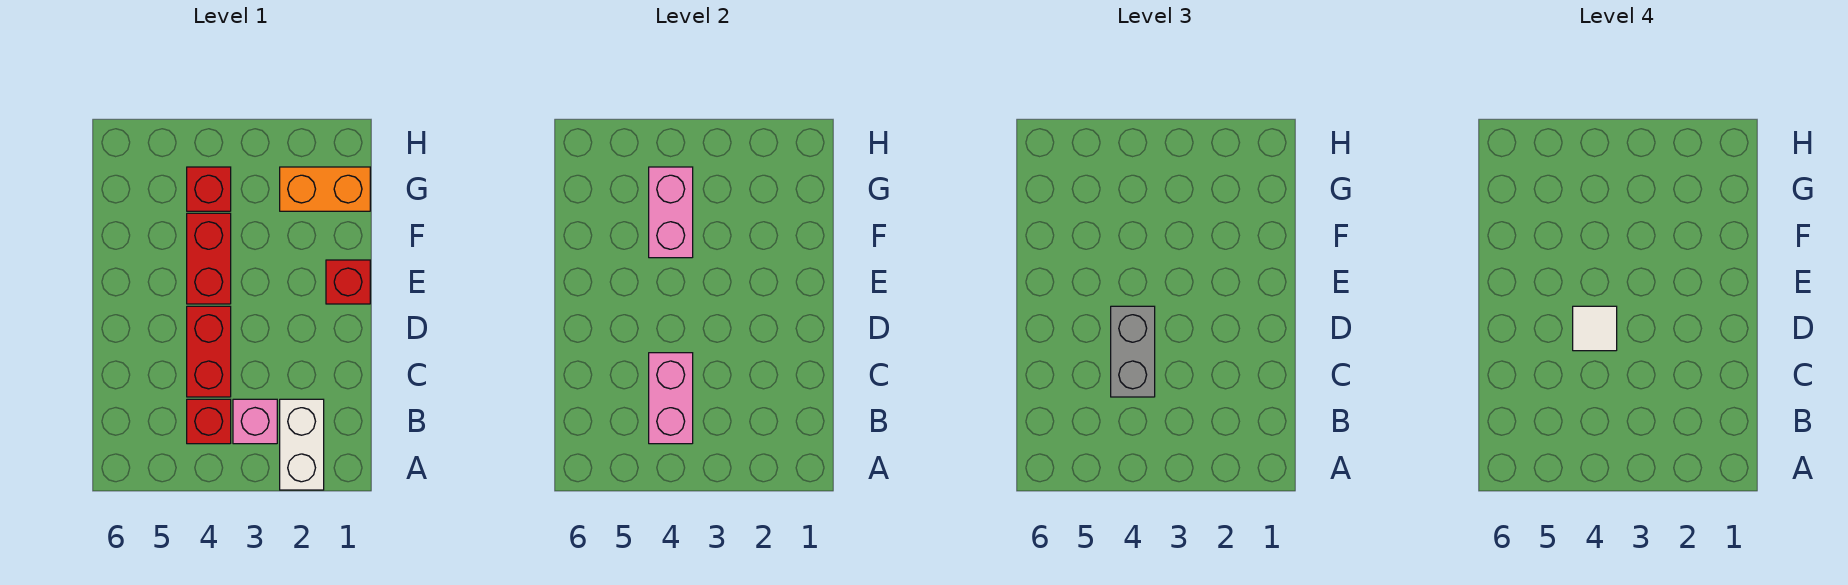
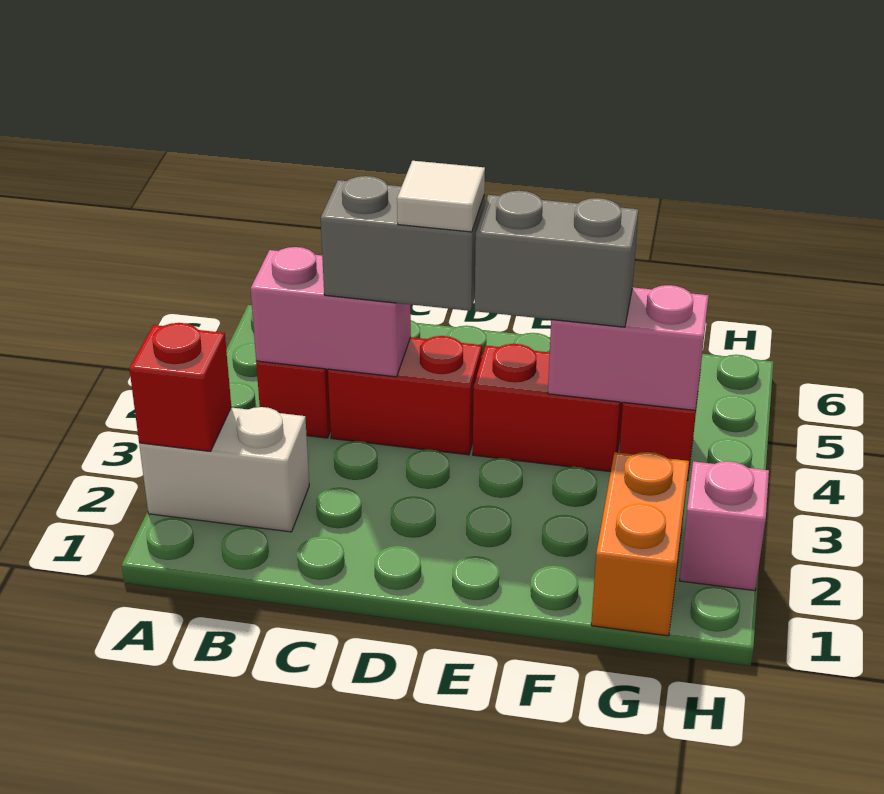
pink brick B3 level 1 -> pink brick H2 level 1
red brick E1 level 1 -> red brick A2 level 2
none -> grey brick E4:F4 level 3

